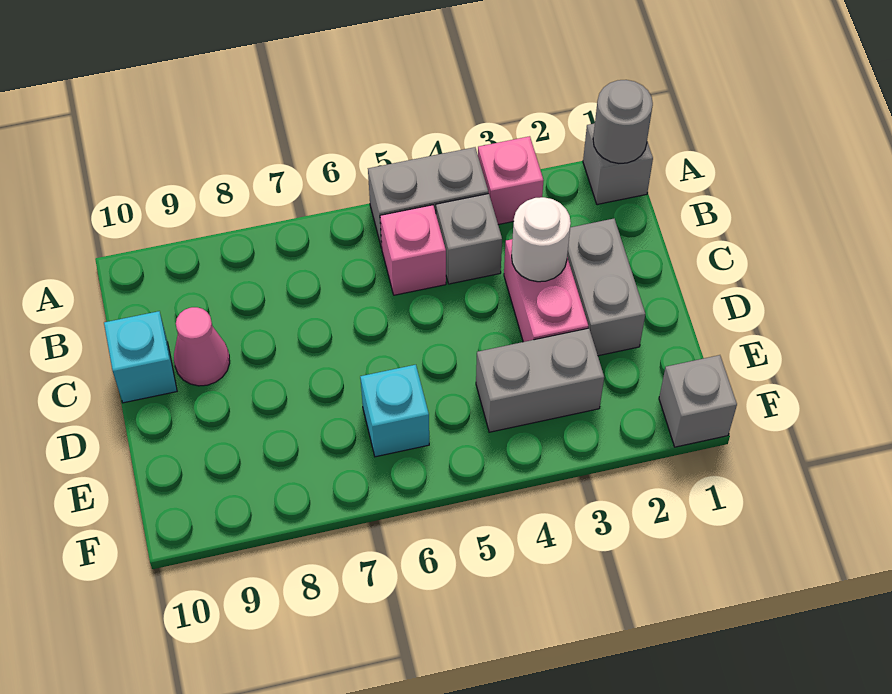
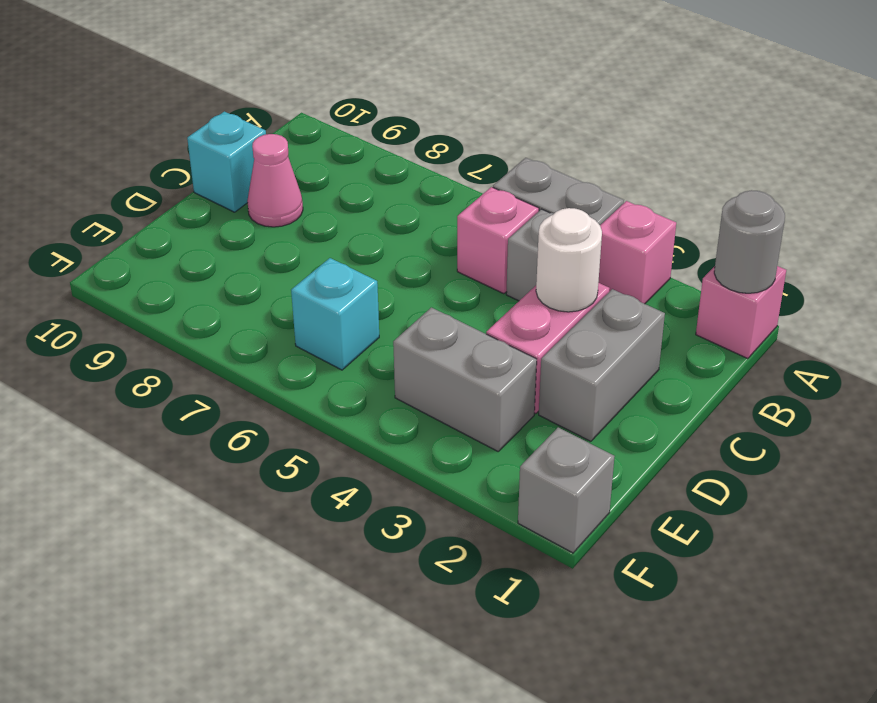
grey brick A1 level 1 -> pink brick A1 level 1

